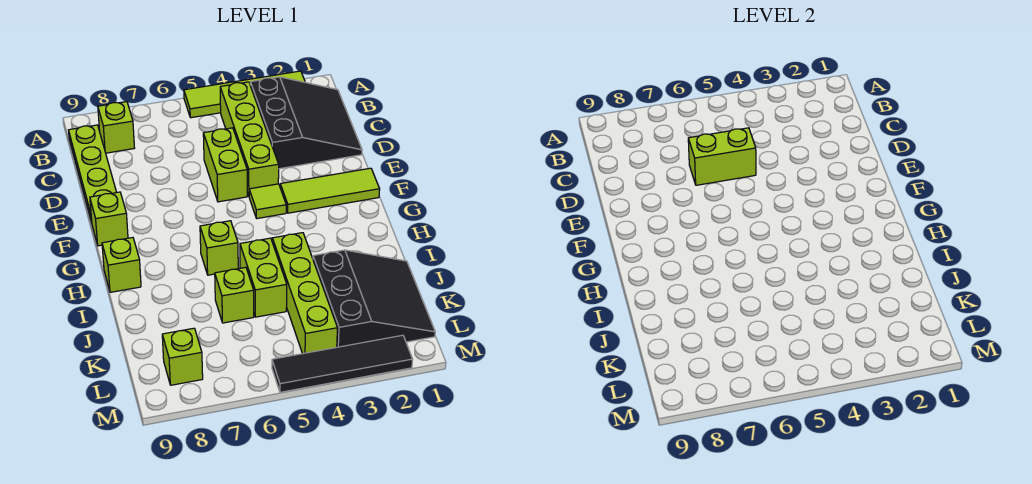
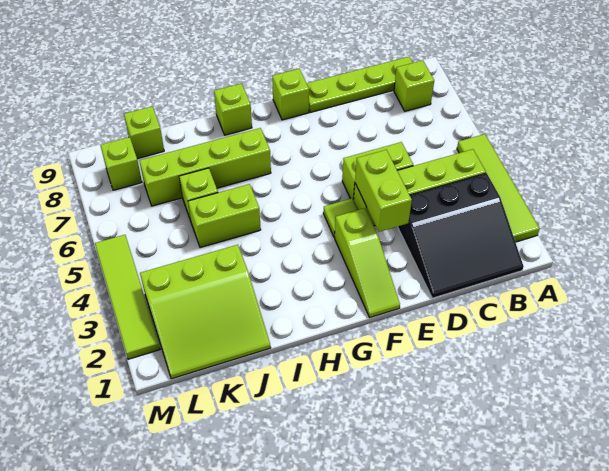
lime brick D5:D6 level 2 -> lime brick E3:E4 level 2
lime tile F1:F3 level 1 -> lime slope F1:F3 level 1 top 3
lime brick H6 level 1 -> lime brick K9 level 1
lime brick I4:L4 level 1 -> lime brick H7:K7 level 1
black slope J1:L3 level 1 top 3 -> lime slope J1:L3 level 1 top 3
black tile M2:M5 level 1 -> lime tile M2:M5 level 1

